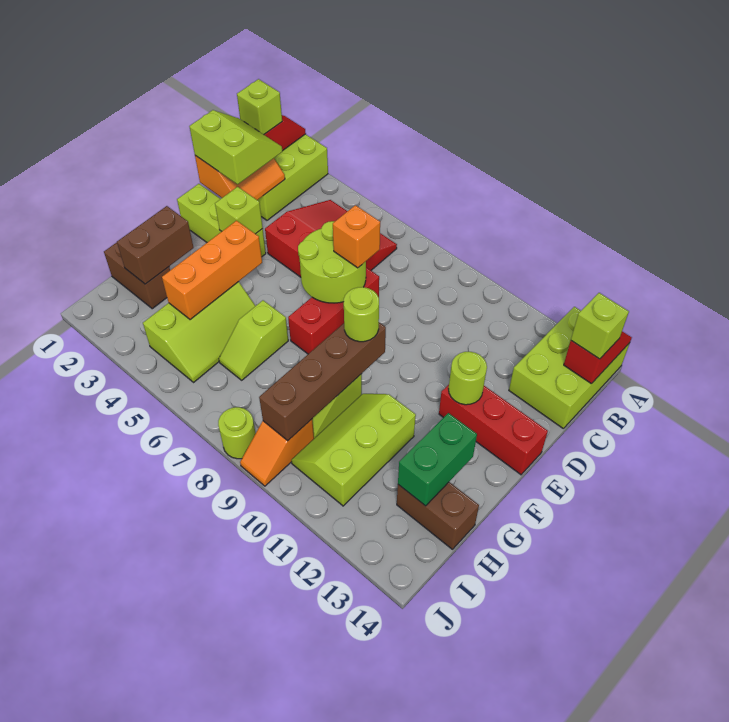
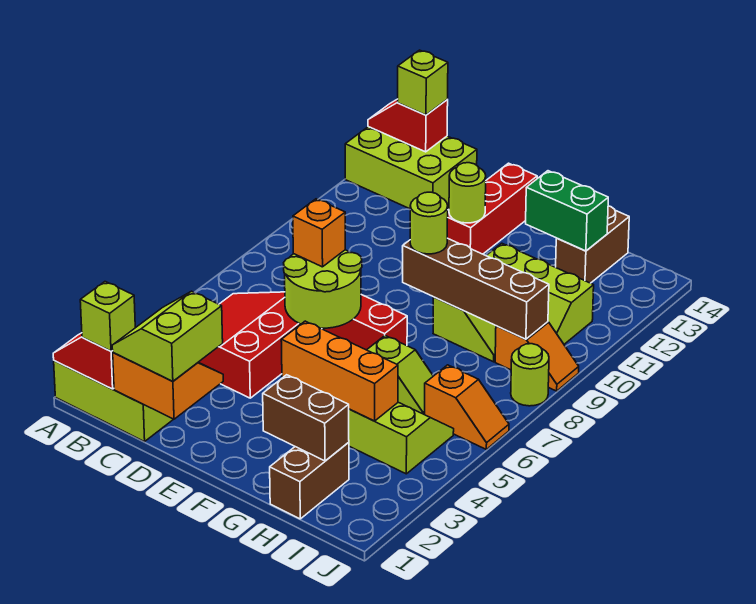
lime brick E1:E3 level 1 -> none
lime brick E3 level 2 -> none
none -> orange slope I6:J6 level 1 top I

